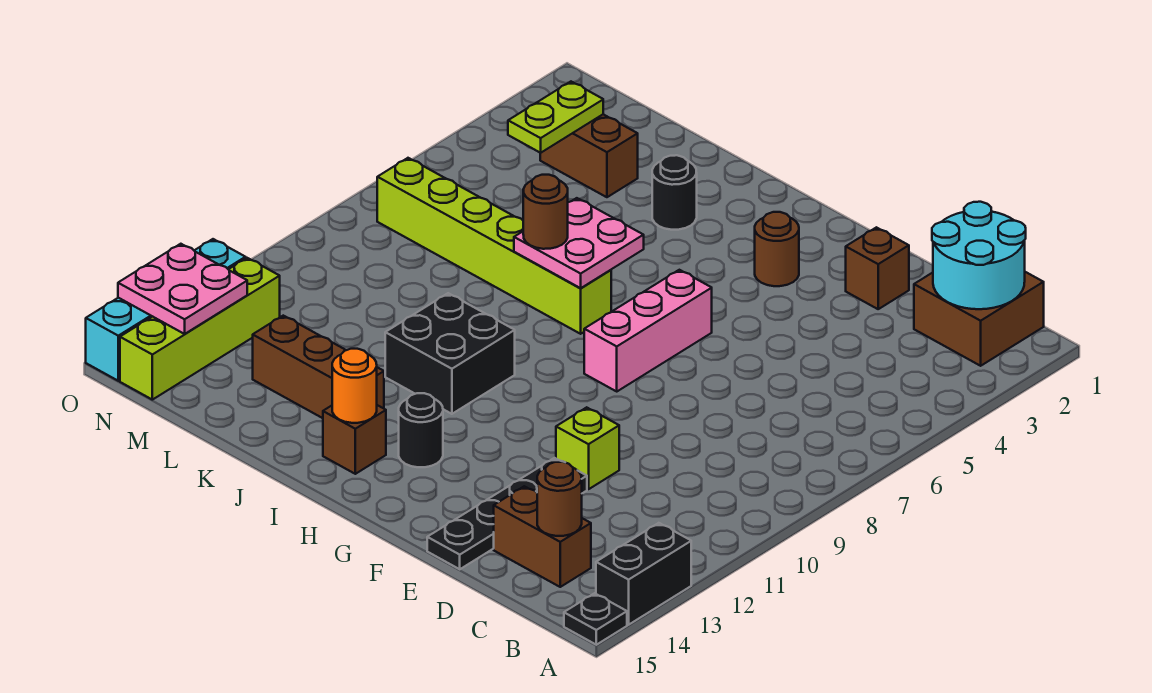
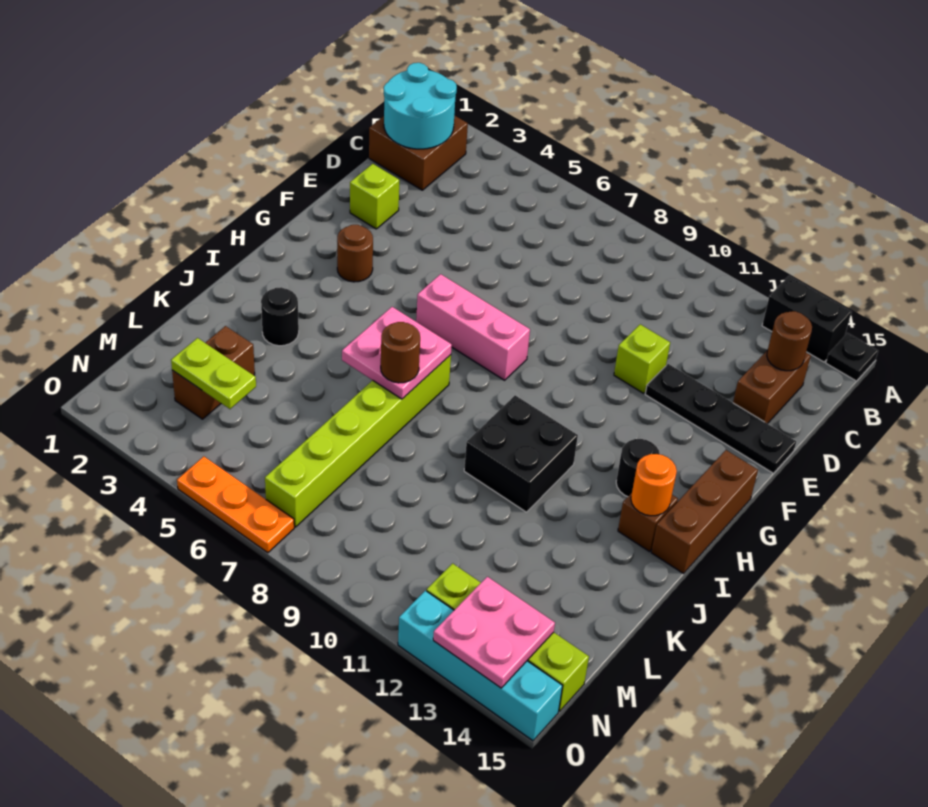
brown brick E2 level 1 -> lime brick E2 level 1
brown brick J13:L13 level 1 -> brown brick G15:I15 level 1
none -> orange plate O5:O7 level 1

